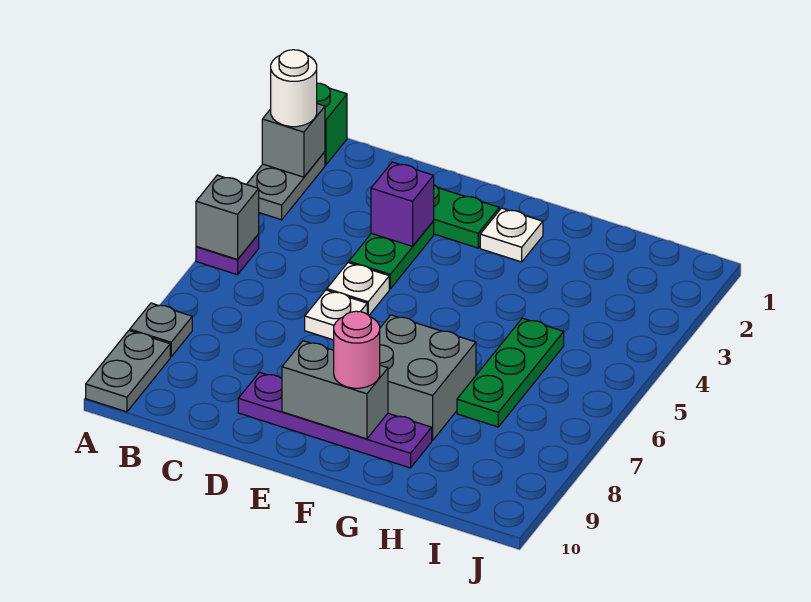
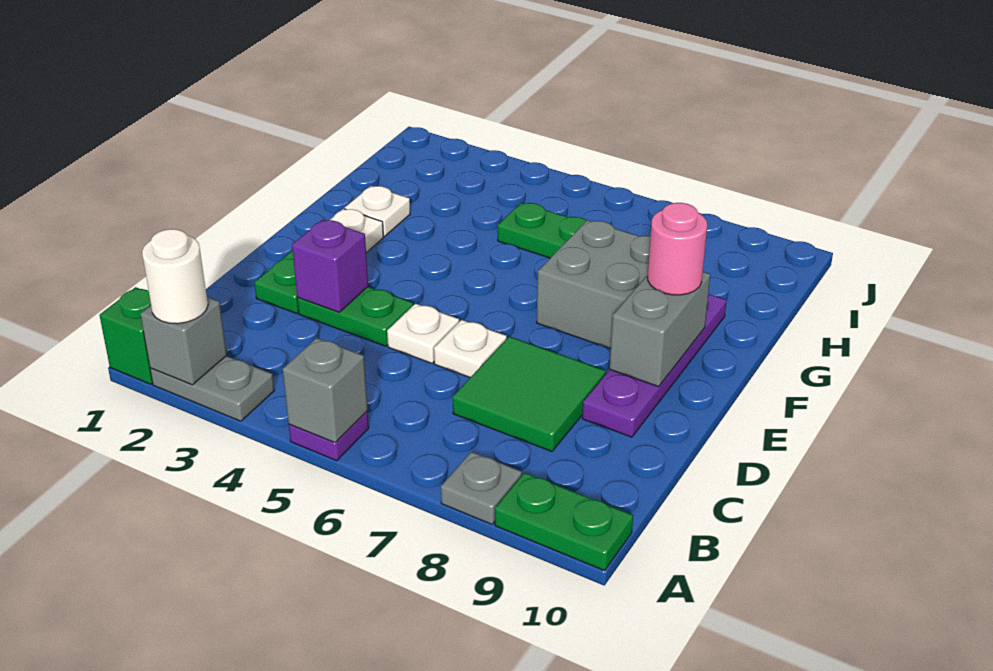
grey plate A9:A10 level 1 -> green plate A9:A10 level 1
none -> green tile C7:D8 level 1
none -> white plate G2 level 1

